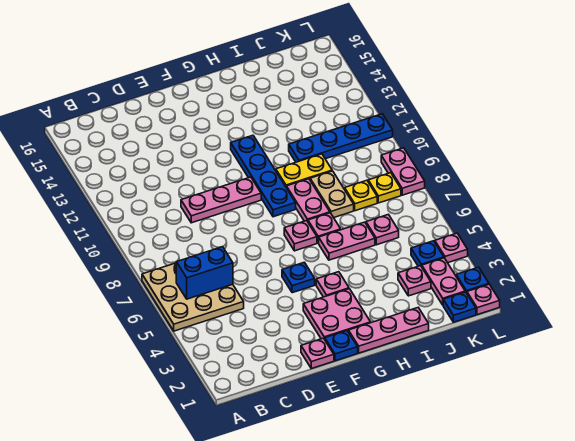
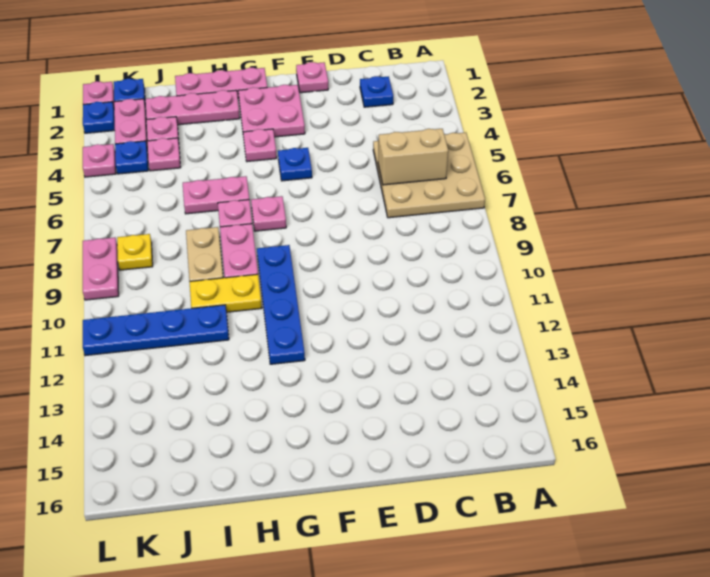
blue brick B6:C6 level 2 -> tan brick B6:C6 level 2
pink plate D10:F10 level 1 -> pink plate H2:J2 level 1
blue plate F1 level 1 -> blue plate C2 level 1
pink plate J6 level 1 -> pink plate J4 level 1
yellow plate J8 level 1 -> none

